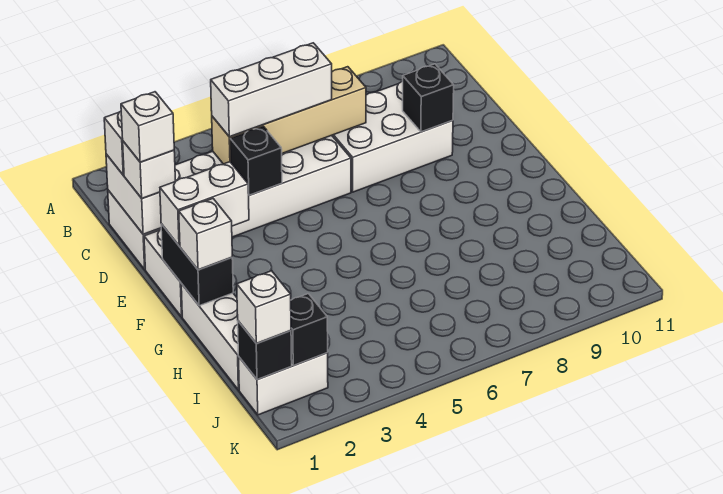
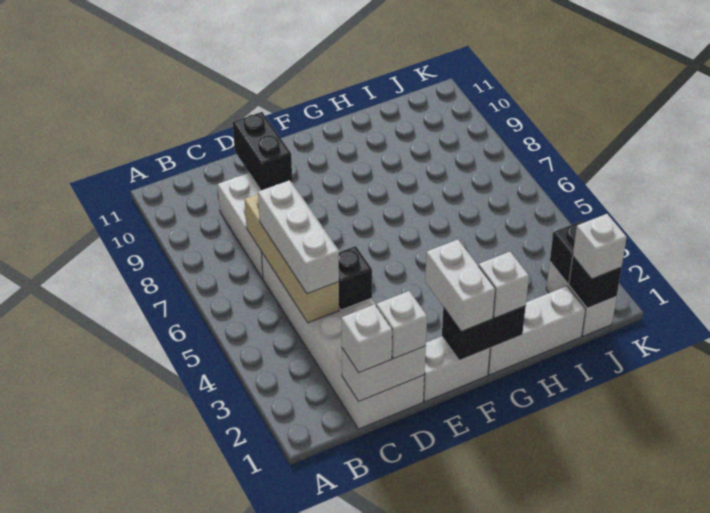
white brick D1 level 4 -> none
black brick D9 level 2 -> black brick D9:D10 level 2

